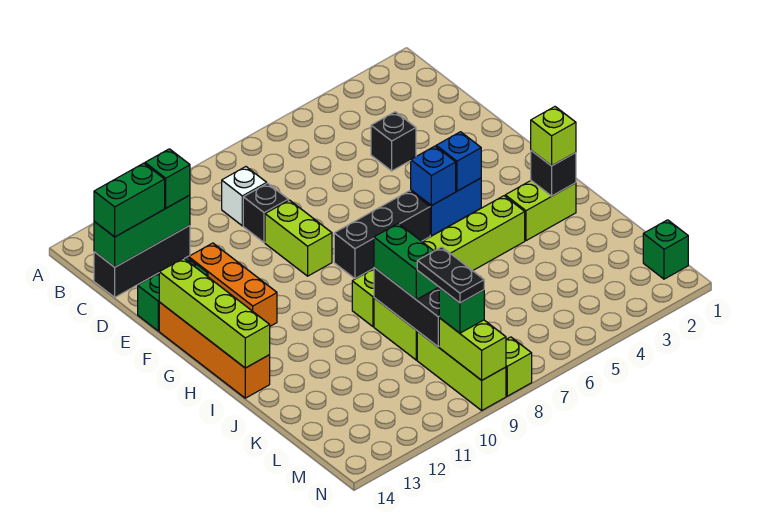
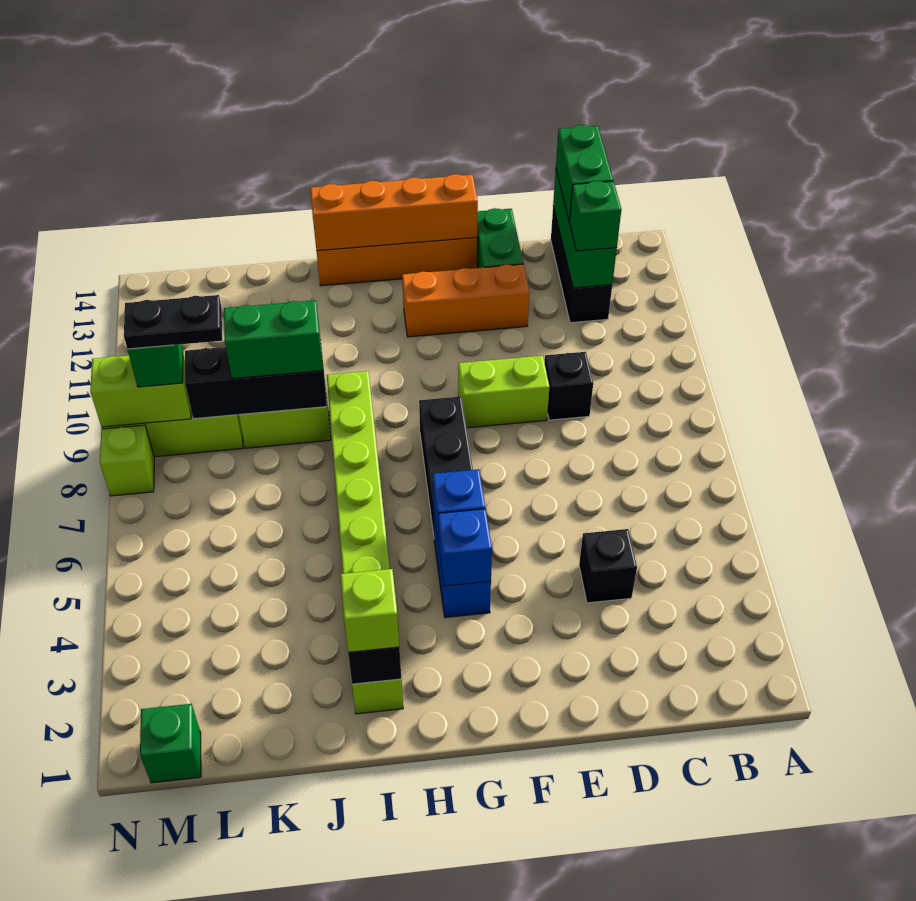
white brick C9 level 1 -> none
lime brick F14:I14 level 2 -> orange brick F14:I14 level 2

